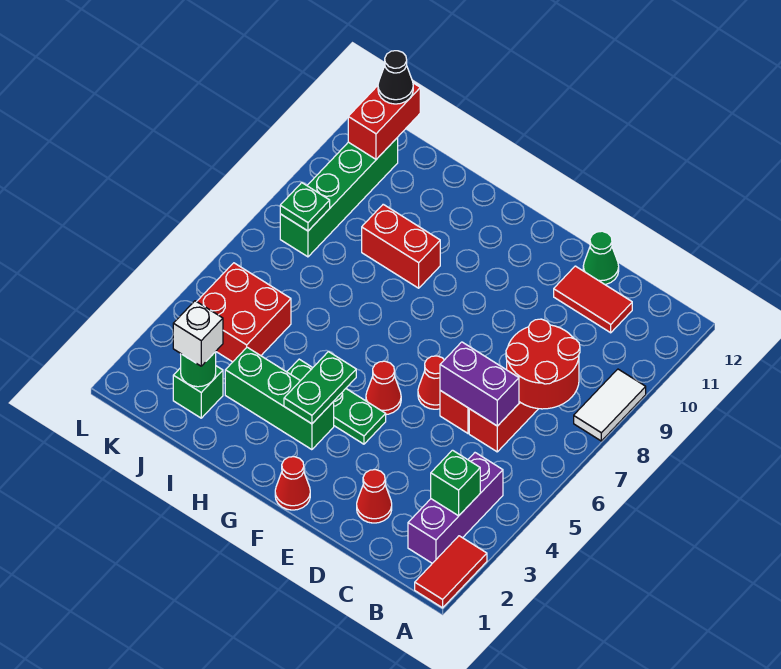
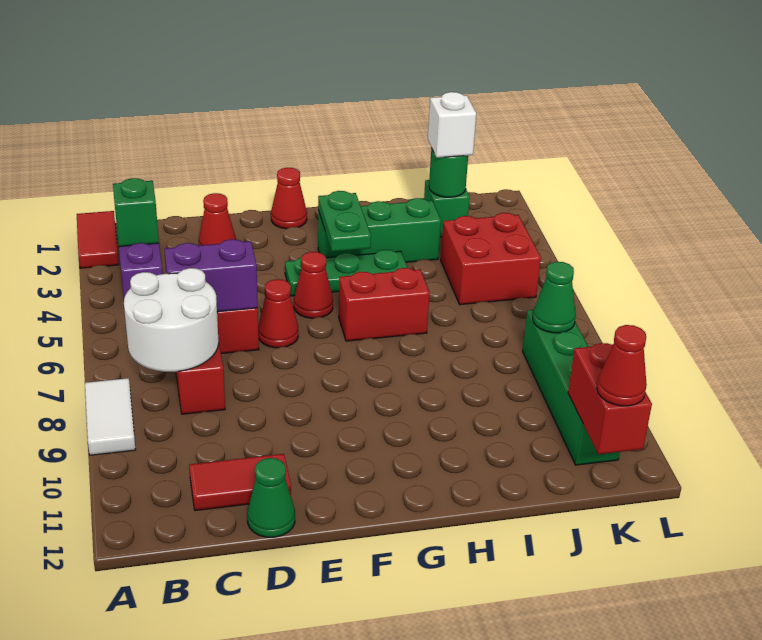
red round brick B7:C8 level 2 -> white round brick B7:C8 level 2
red brick H9:I9 level 1 -> red brick G6:H6 level 1
green plate K8 level 2 -> green cone K8 level 2
black cone K12 level 3 -> red cone K12 level 3

